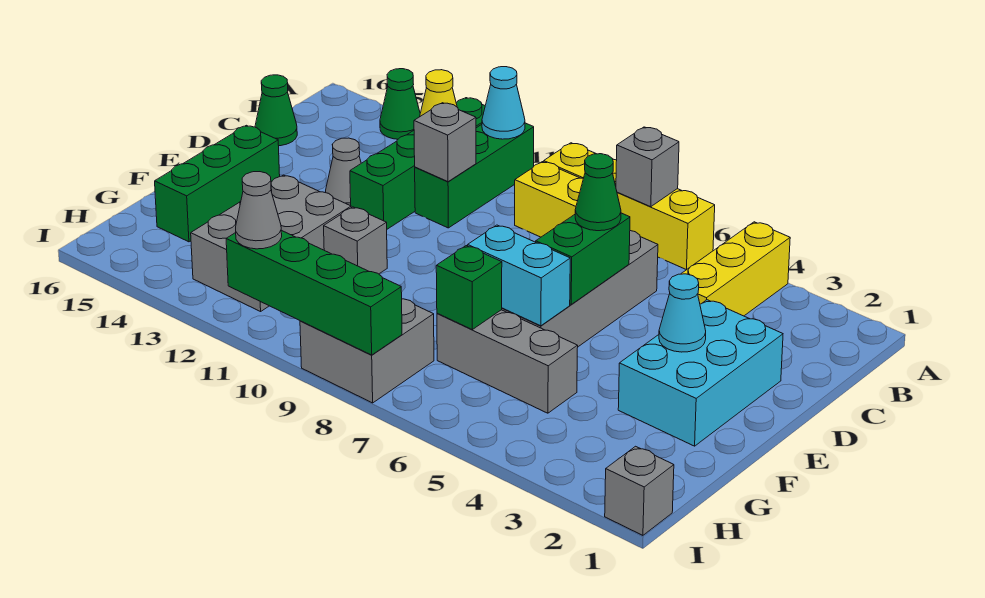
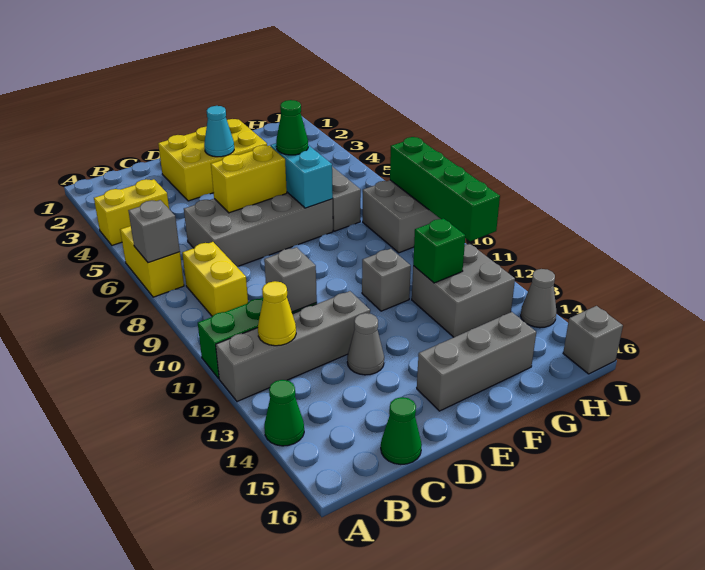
yellow brick A4:C4 level 1 -> yellow brick A4:B4 level 1
yellow brick A6:A9 level 1 -> yellow brick A6:A7 level 1
cyan cone A11 level 2 -> none
green brick A12:D12 level 1 -> grey brick A12:D12 level 1
cyan brick D2:F3 level 1 -> yellow brick D2:F3 level 1
green brick D6:E6 level 2 -> yellow brick D6:E6 level 2
green cone D6 level 3 -> green cone F6 level 3
green brick E15:G15 level 1 -> grey brick E15:G15 level 1
grey brick F12:H13 level 1 -> grey brick G12:H13 level 1
green brick G7 level 2 -> green brick G12 level 2
grey brick I1 level 1 -> grey brick I16 level 1
grey cone I11 level 3 -> grey cone I14 level 1

